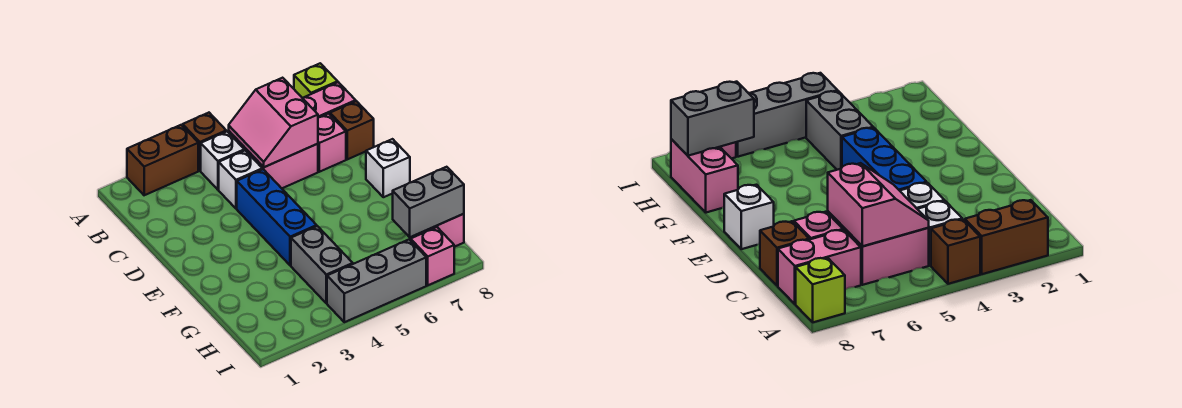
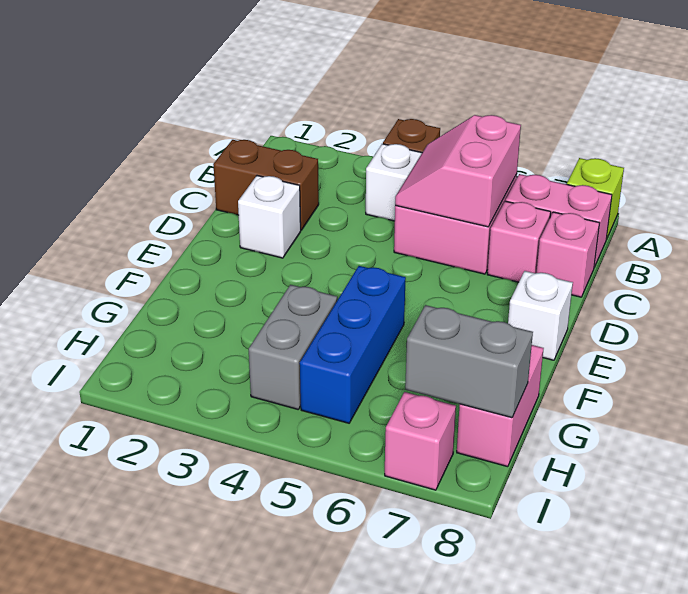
brown brick A2:A3 level 1 -> brown brick C1:C2 level 1
white brick C4 level 1 -> white brick D2 level 1
brown brick C8 level 1 -> pink brick C8 level 1
blue brick D4:F4 level 1 -> blue brick F5:H5 level 1
grey brick I4:I6 level 1 -> none

